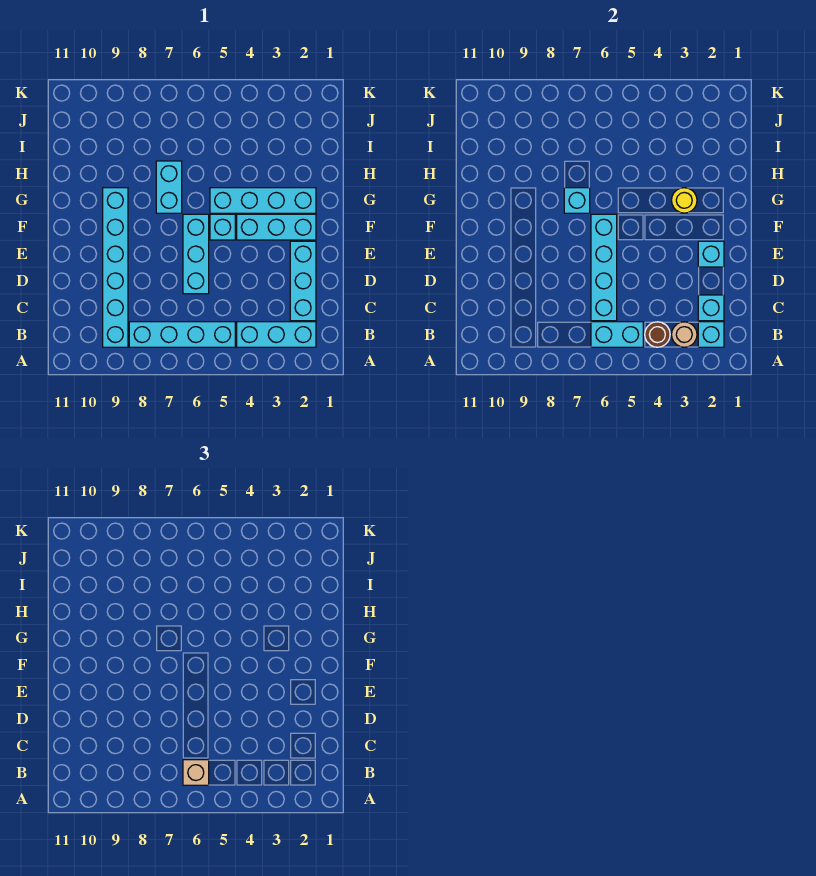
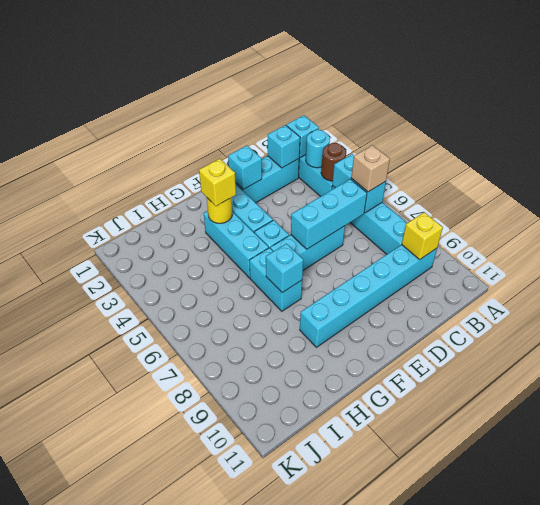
tan round brick B3 level 2 -> cyan round brick B3 level 2
none -> yellow brick B9 level 2
cyan brick C6:F6 level 2 -> cyan brick C6:E6 level 2
cyan brick G2:G5 level 1 -> cyan brick G3:G5 level 1
none -> yellow brick G3 level 3
cyan brick G7:H7 level 1 -> cyan brick G6:G7 level 1

